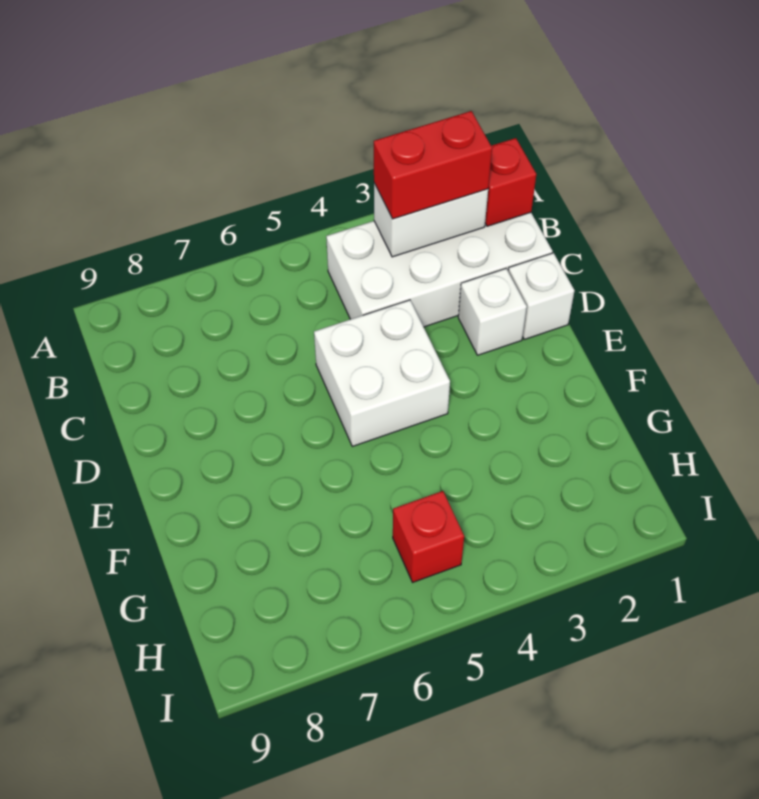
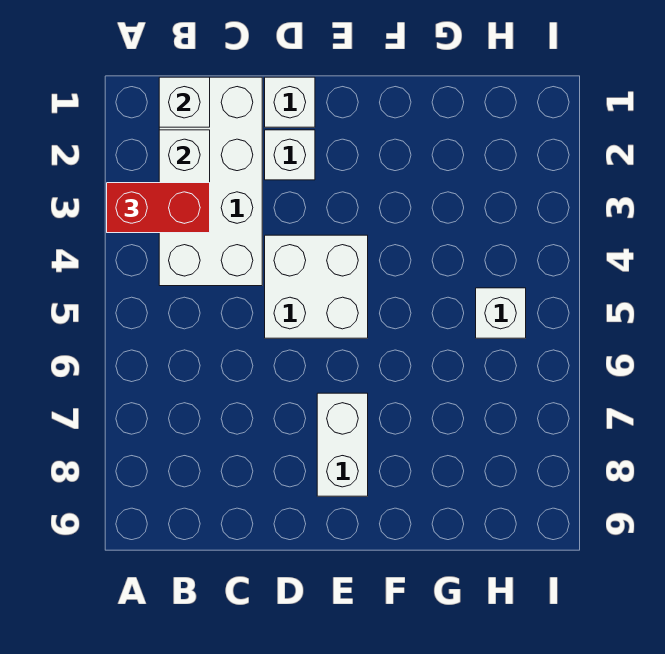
red brick B1 level 2 -> white brick B1 level 2
red brick B2:B3 level 3 -> red brick A3:B3 level 3
none -> white brick E7:E8 level 1
red brick H5 level 1 -> white brick H5 level 1

